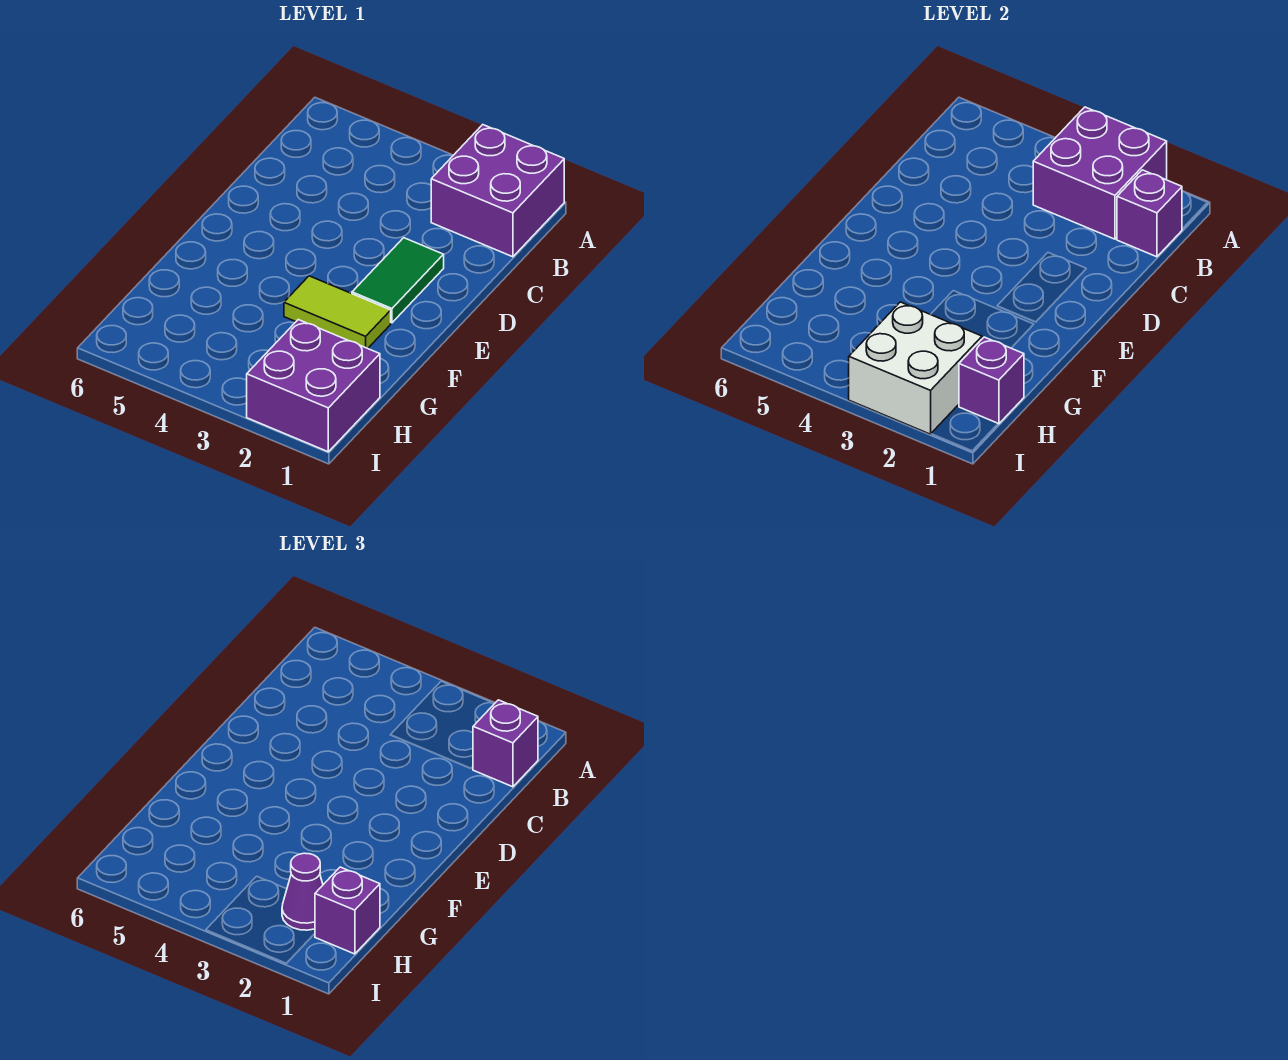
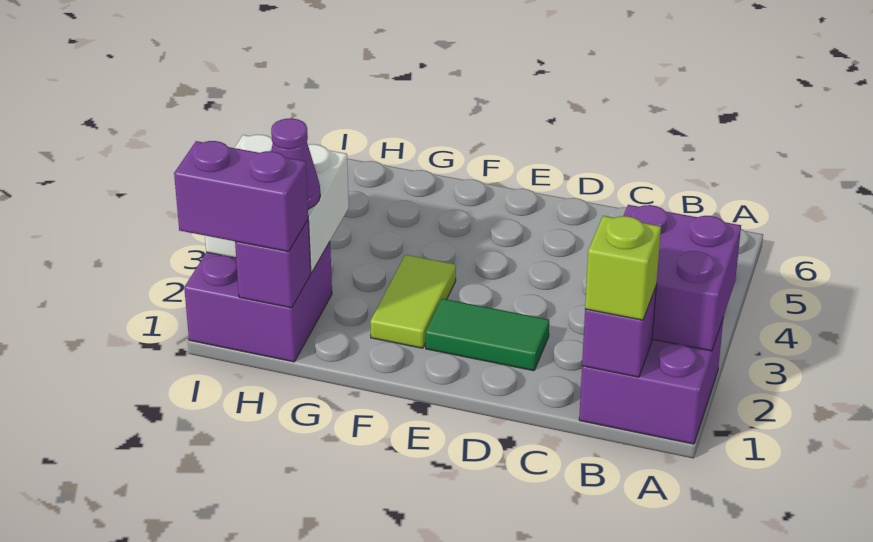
purple brick B1 level 3 -> lime brick B1 level 3
purple brick H1 level 3 -> purple brick H1:I1 level 3

